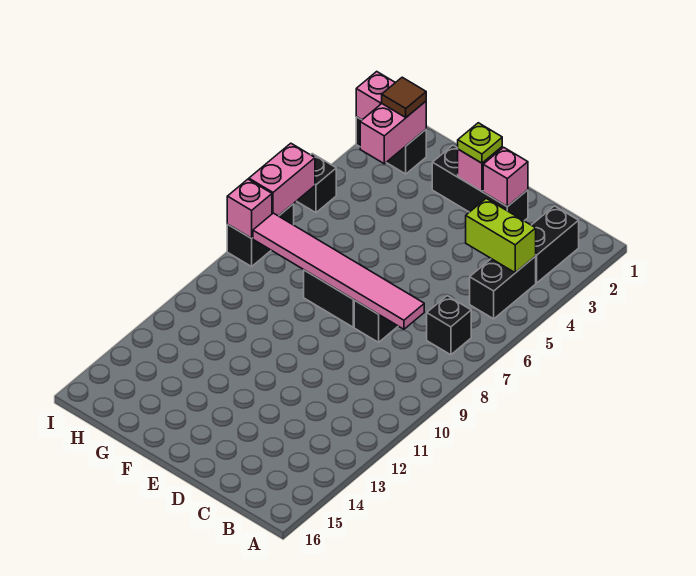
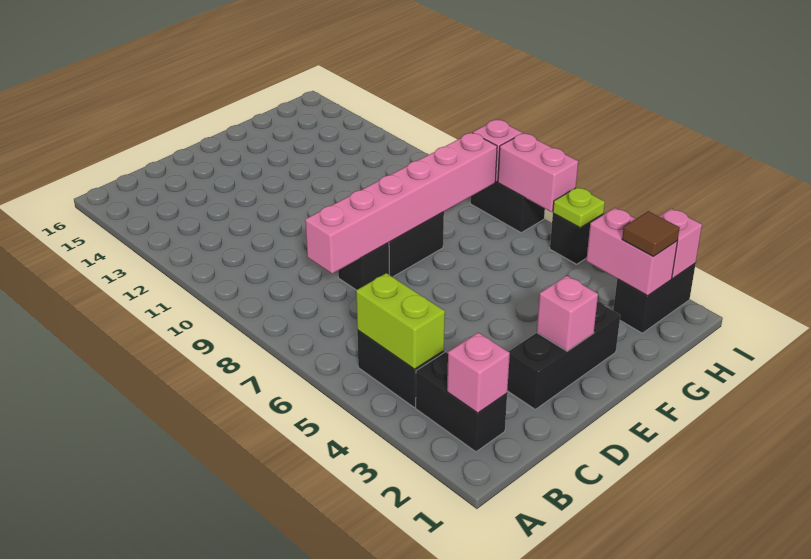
lime brick B4:C4 level 2 -> lime brick B4:B5 level 2
black brick B7 level 1 -> none
pink tile C8:H8 level 2 -> pink brick C8:H8 level 2
pink brick D2 level 2 -> pink brick B2 level 2
lime plate E2 level 3 -> lime plate I5 level 2

